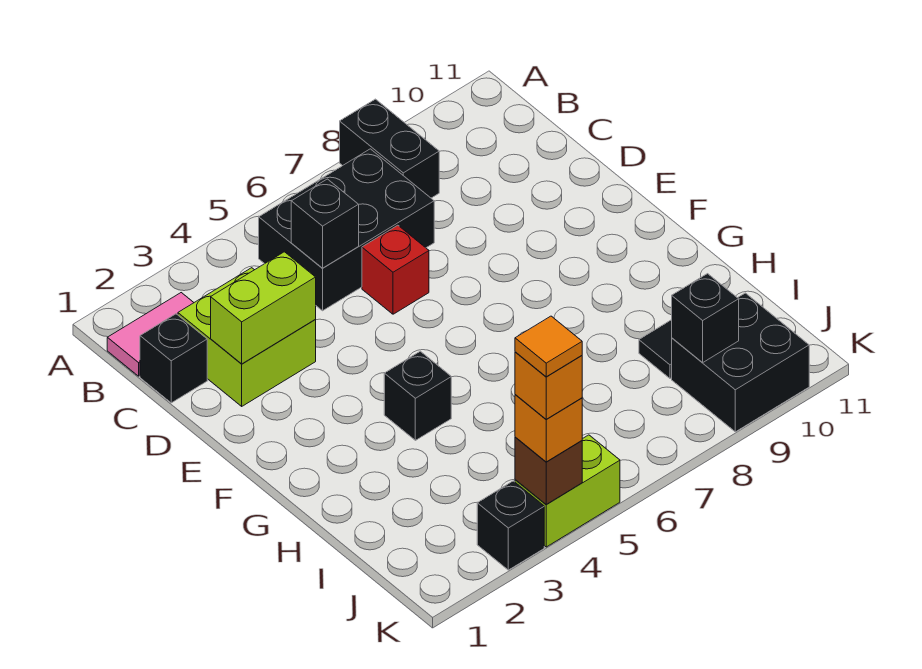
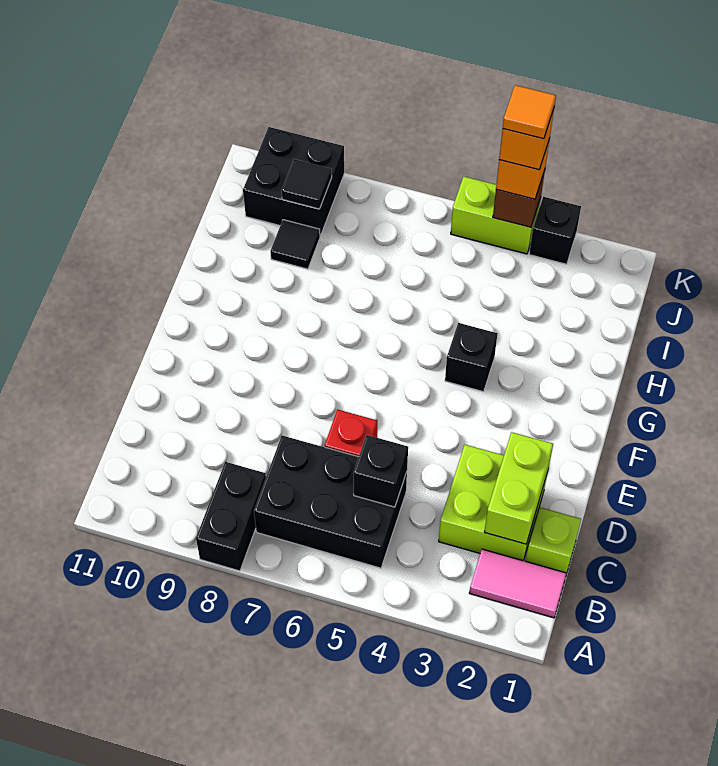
black brick C1 level 1 -> lime brick C1 level 1
lime brick D2:D3 level 2 -> lime brick C2:D2 level 2
black brick J9 level 2 -> black tile J9 level 2

